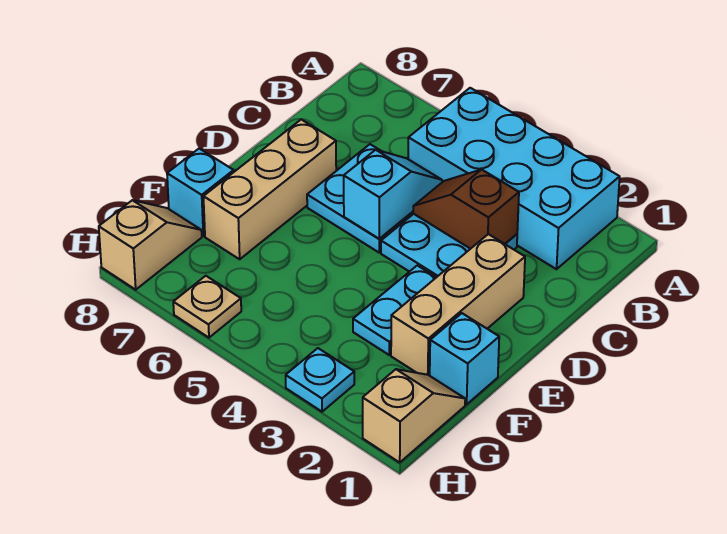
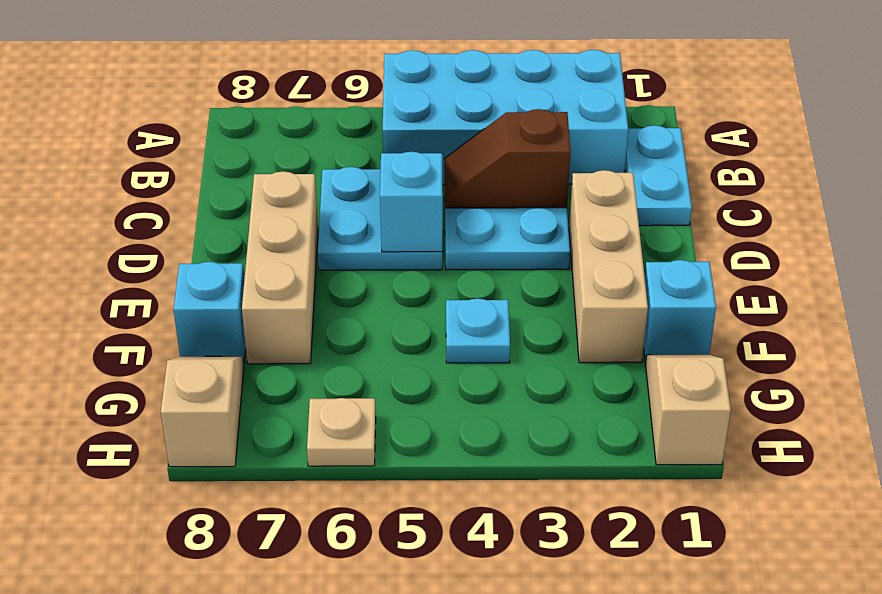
cyan plate E3:F3 level 1 -> cyan plate B1:C1 level 1
cyan plate H3 level 1 -> cyan plate F4 level 1

